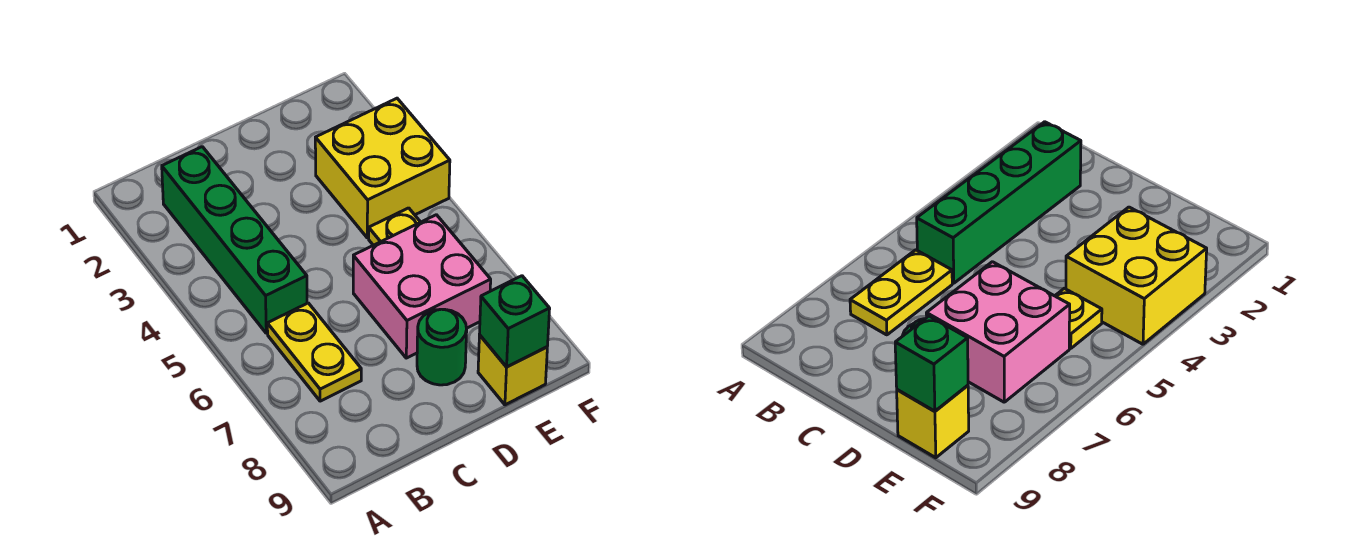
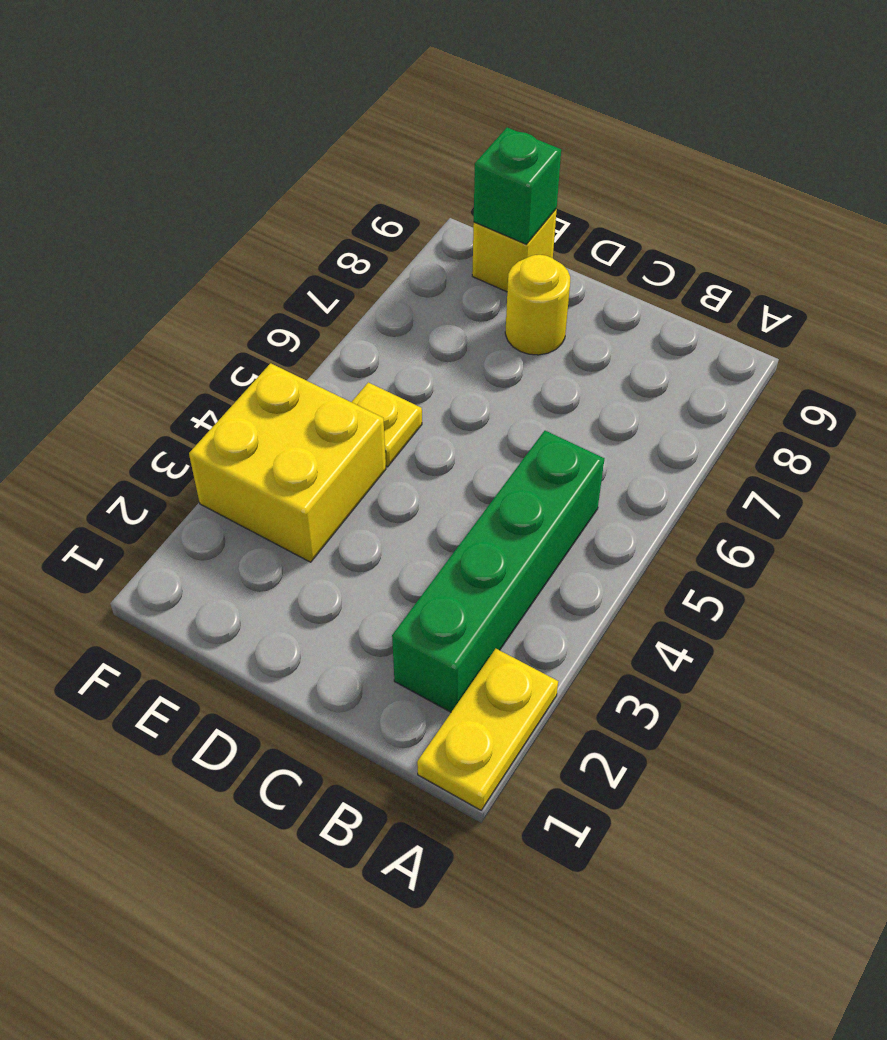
yellow plate B6:B7 level 1 -> yellow plate A1:A2 level 1
pink brick D6:E7 level 1 -> none
green round brick D8 level 1 -> yellow round brick D8 level 1

